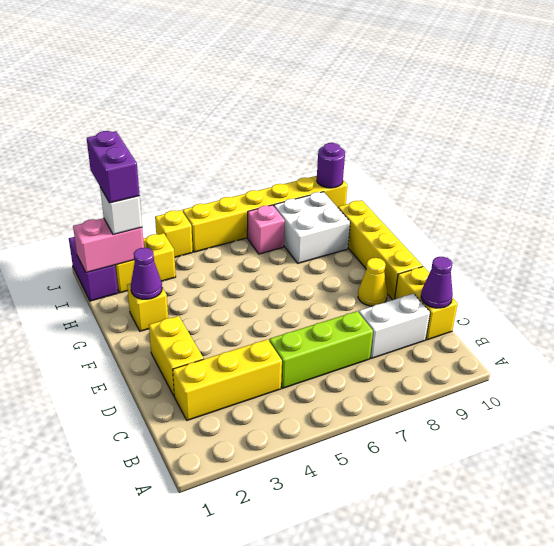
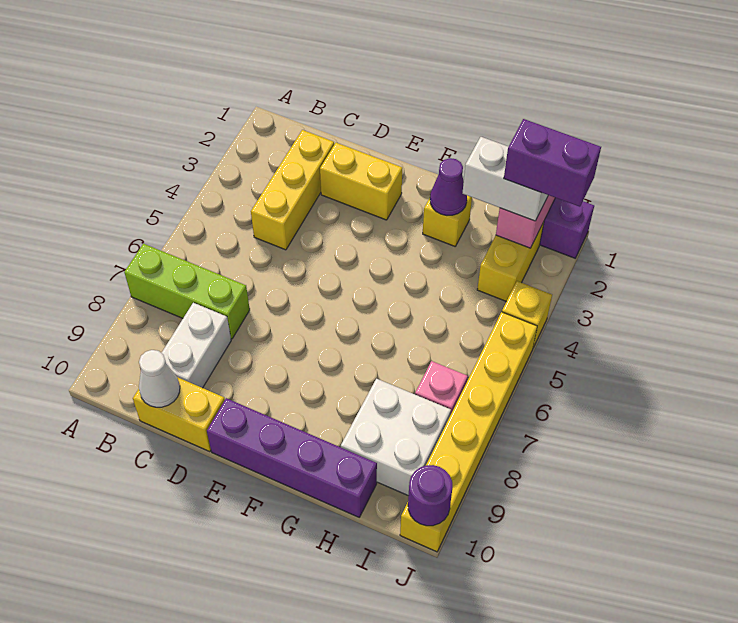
lime brick C5:C7 level 1 -> lime brick A7:C7 level 1
purple cone C10 level 2 -> white cone C10 level 2
yellow cone E9 level 1 -> none
yellow brick E10:H10 level 1 -> purple brick E10:H10 level 1
white brick I2 level 3 -> white brick H2:I2 level 3

